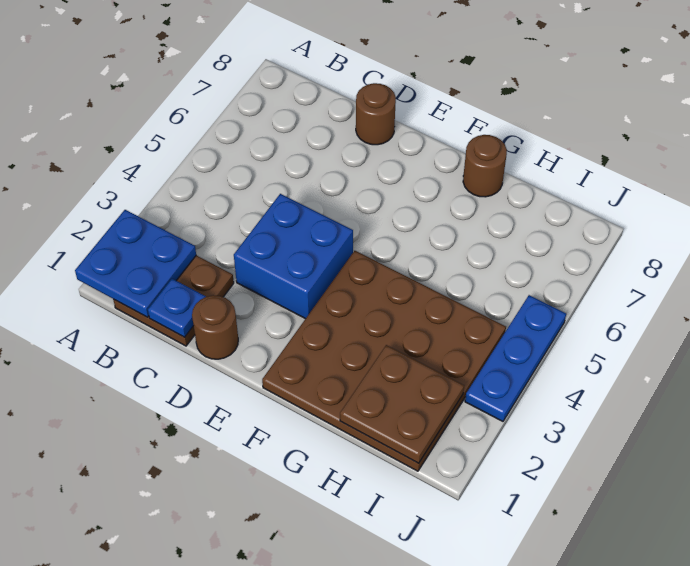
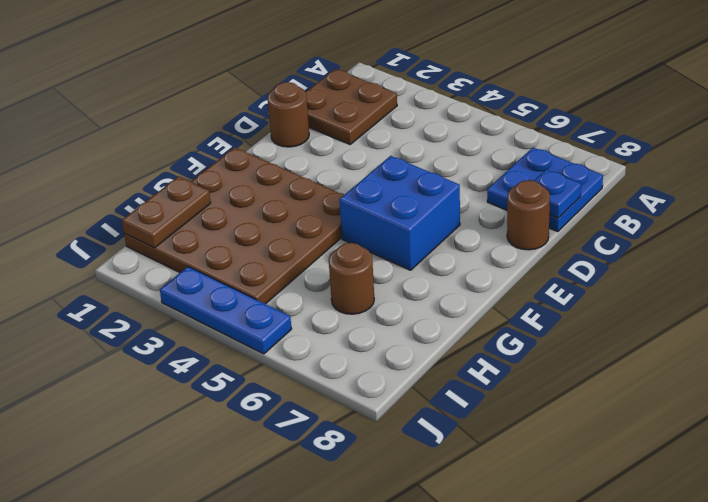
blue plate A1:B2 level 2 -> blue plate B7:C8 level 1
blue plate C1 level 2 -> blue plate C8 level 2
blue brick D3:E4 level 1 -> blue brick E5:F6 level 1
brown round brick G8 level 1 -> brown round brick H6 level 1
brown plate H1:I2 level 2 -> brown plate H1:I1 level 2

